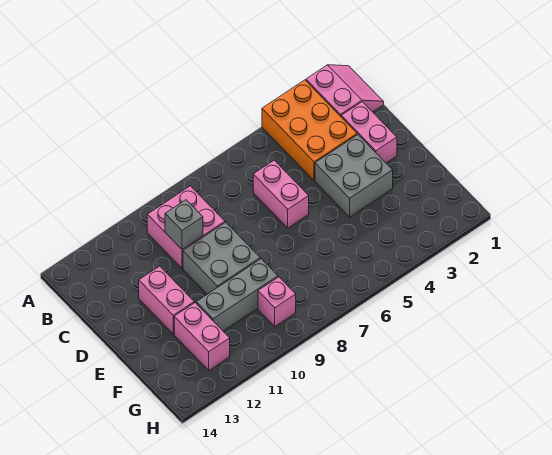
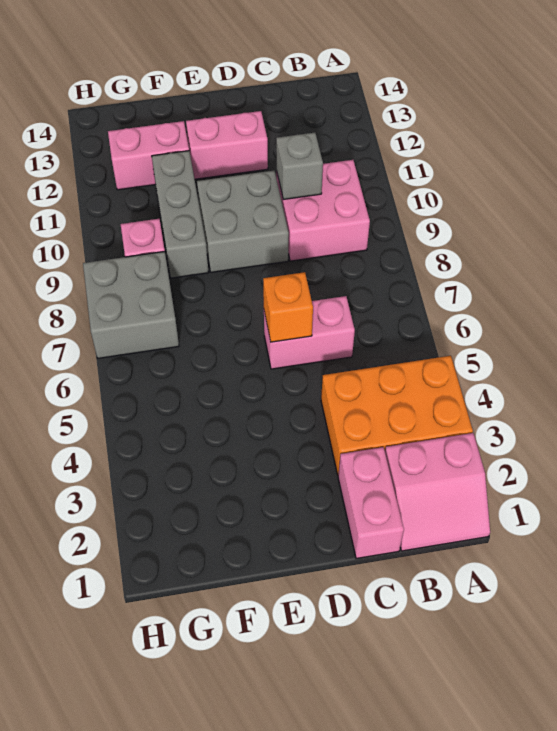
pink brick C2:D2 level 1 -> pink brick C1:C2 level 1
grey brick D3:E4 level 1 -> grey brick G7:H8 level 1
none -> orange brick D6 level 2

